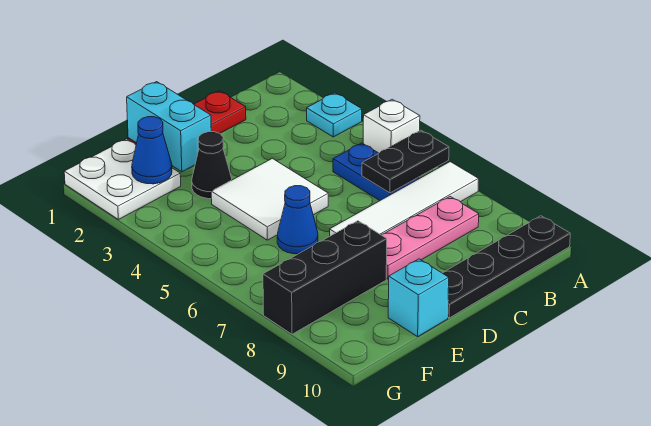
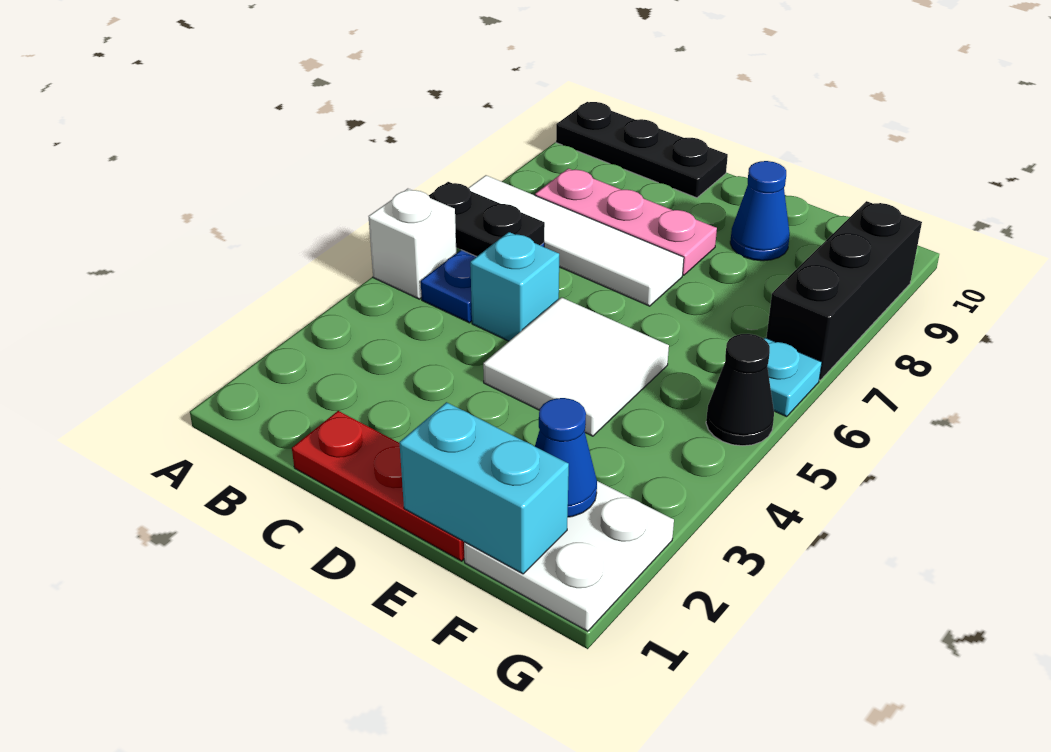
cyan plate A3 level 1 -> cyan plate G6 level 1
black plate A10:D10 level 1 -> black plate A10:C10 level 1
cyan brick E1:E2 level 2 -> cyan brick E1:F1 level 2
black cone E3 level 1 -> black cone G5 level 1
blue cone E6 level 1 -> blue cone E9 level 1
black brick E8:G8 level 1 -> black brick G7:G9 level 1
cyan brick E10 level 1 -> cyan brick C5 level 1

